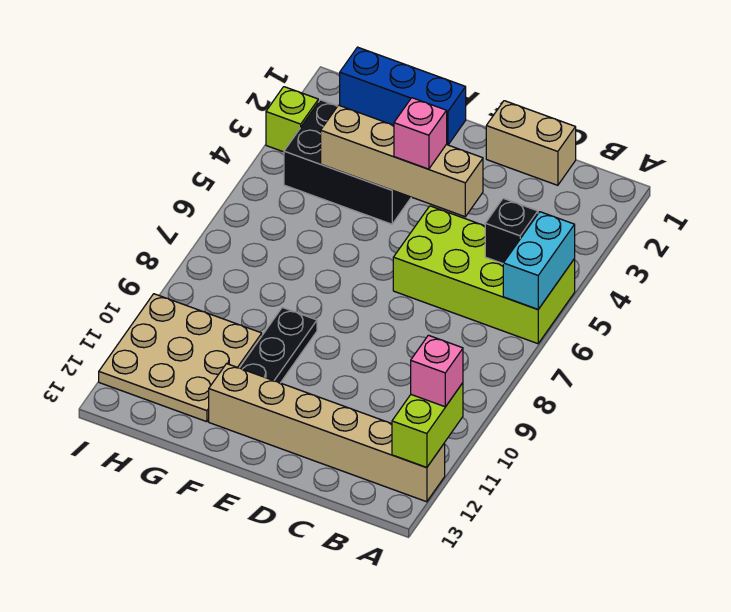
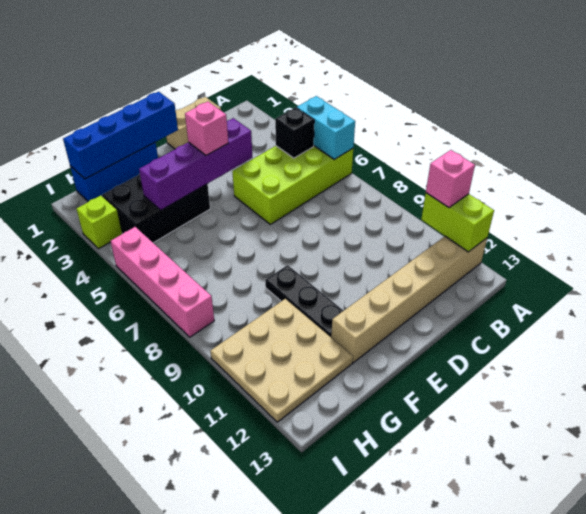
tan brick D4:G4 level 2 -> purple brick D4:G4 level 2
none -> blue brick E1:H1 level 2
none -> pink brick I5:I8 level 1

